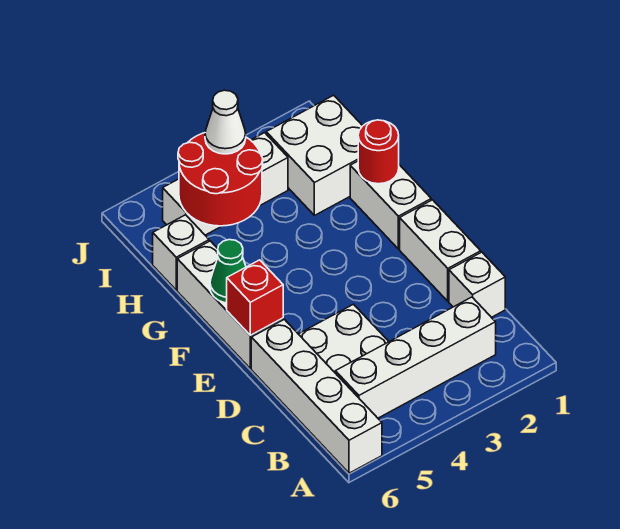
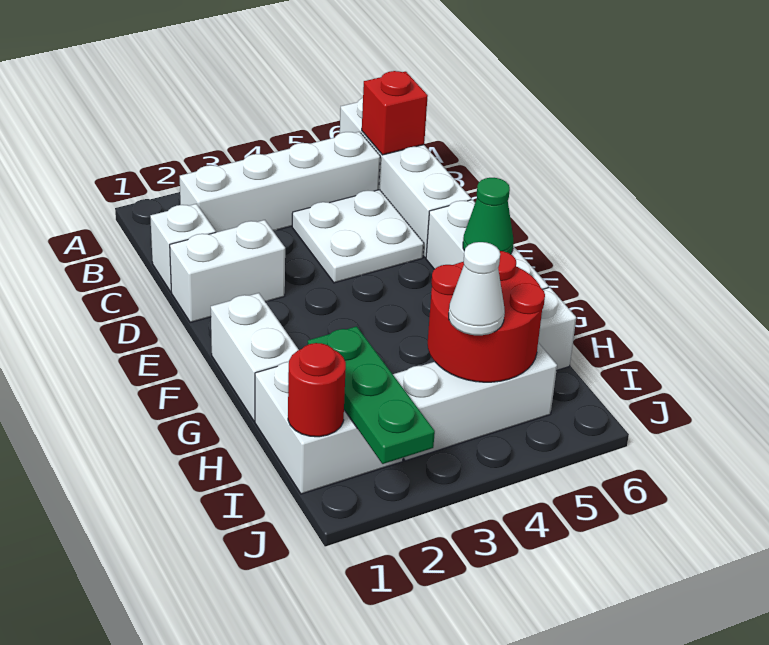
white brick D1:E1 level 1 -> white brick D1:D2 level 1
red brick E6 level 2 -> red brick B6 level 2
red round brick G1 level 2 -> red round brick I1 level 2
none -> green plate H2:J2 level 2

